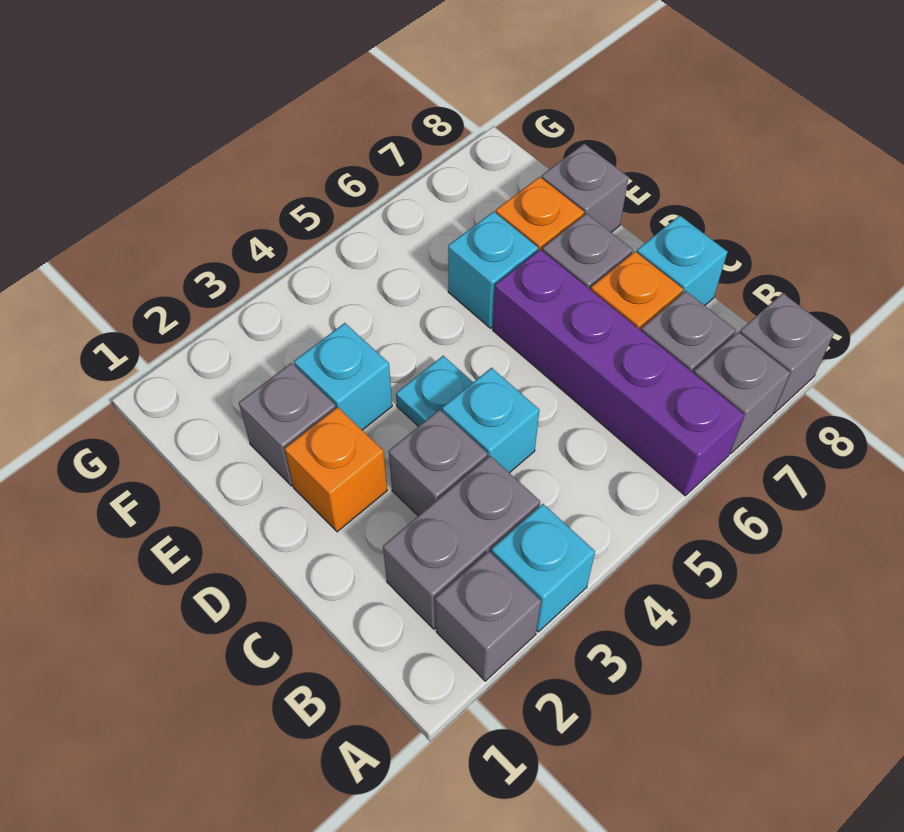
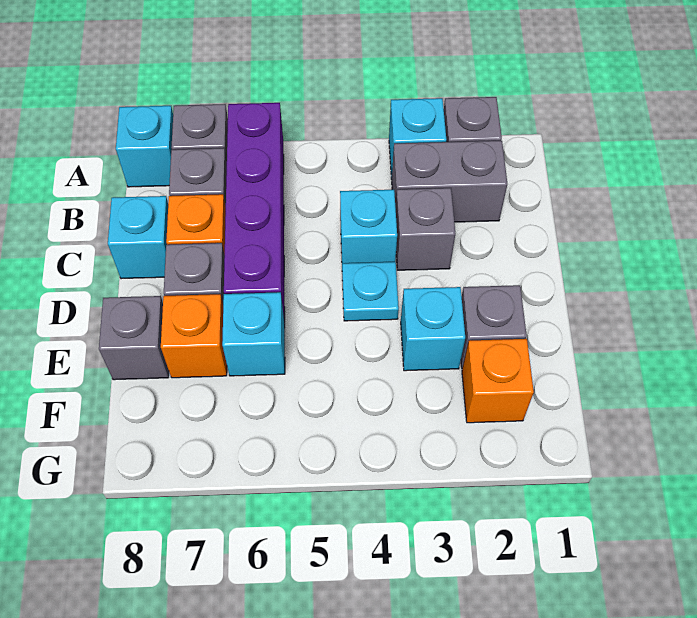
grey brick A8 level 1 -> cyan brick A8 level 1
orange brick D2 level 1 -> orange brick F2 level 1

